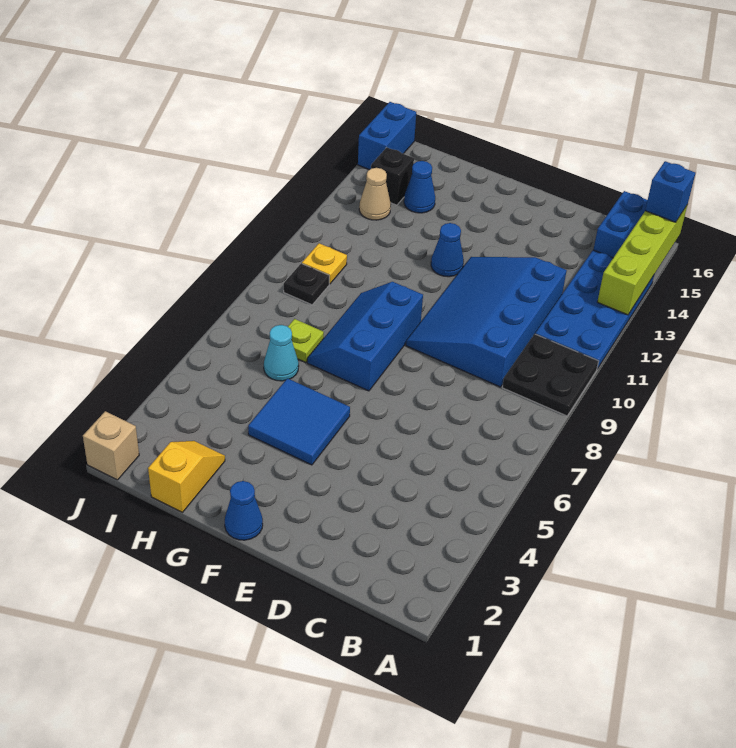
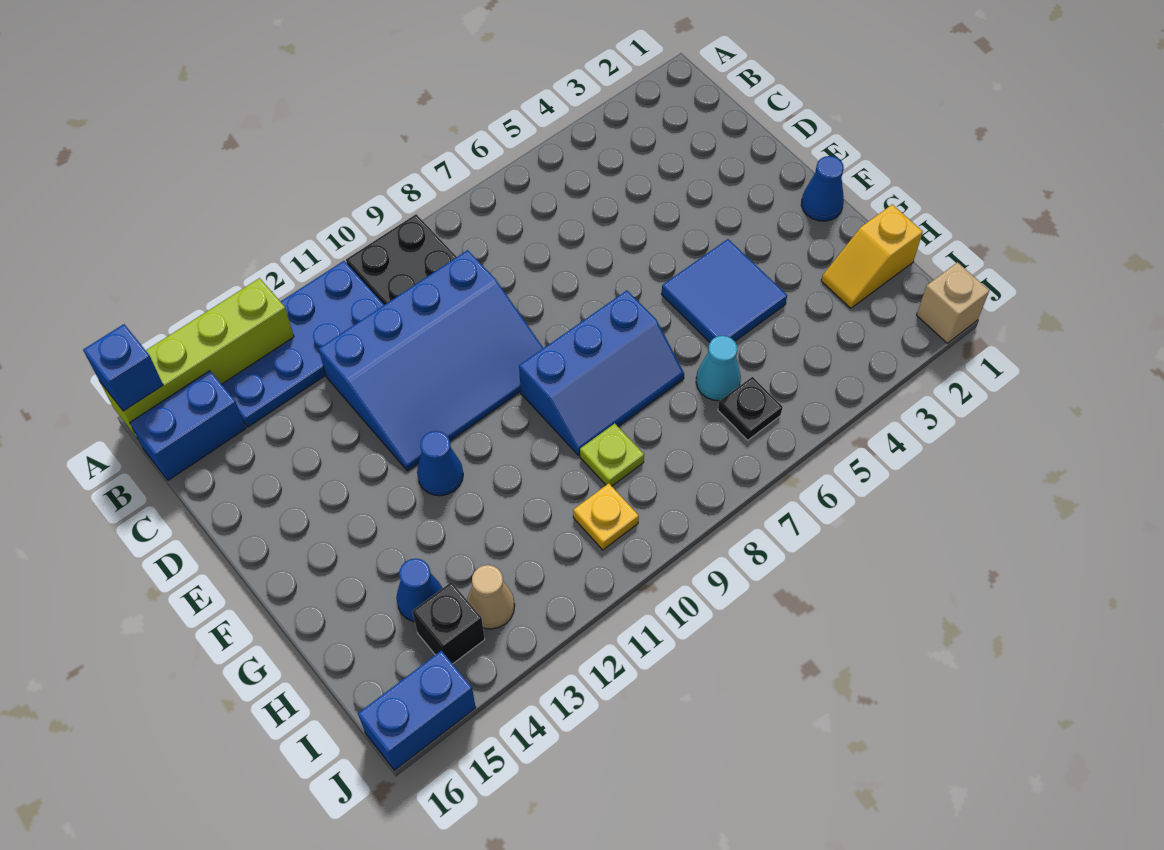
lime plate H7 level 1 -> lime plate H9 level 1
black plate I9 level 1 -> black plate I6 level 1

